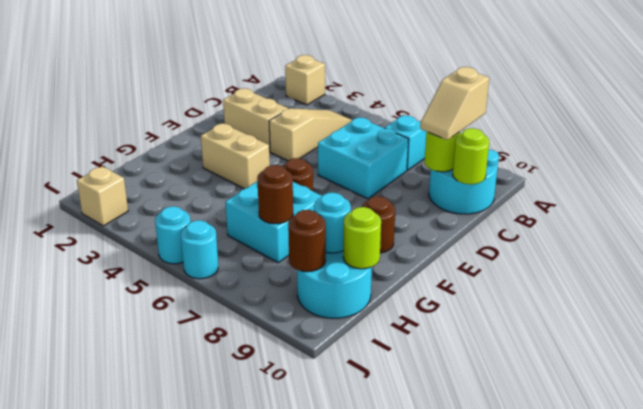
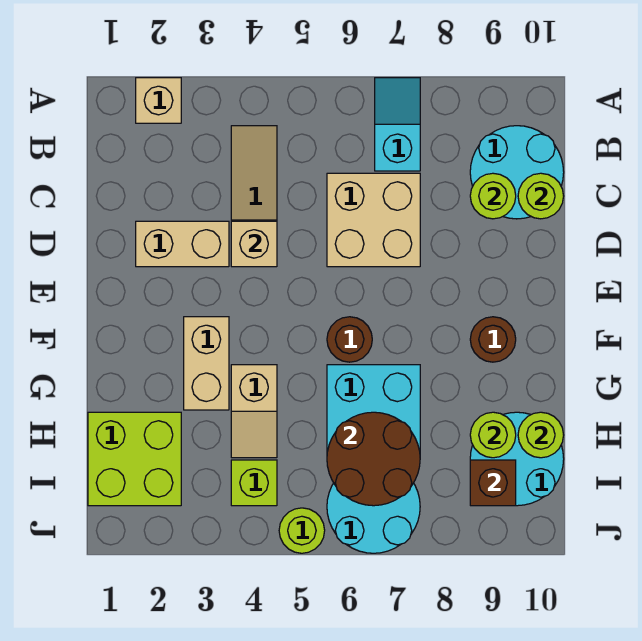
tan slope B9:C9 level 3 top B -> tan slope G4:H4 level 1 top G
cyan brick C6:D7 level 1 -> tan brick C6:D7 level 1
tan brick F3:F4 level 1 -> tan brick F3:G3 level 1
none -> lime brick H1:I2 level 1
brown round brick H7 level 2 -> brown round brick H6:I7 level 2
cyan round brick H9 level 2 -> lime round brick H9 level 2
none -> lime brick I4 level 1
brown round brick I9 level 2 -> brown brick I9 level 2
tan brick J2 level 1 -> tan brick D4 level 2
cyan round brick J5 level 1 -> lime round brick J5 level 1
cyan round brick J6 level 1 -> cyan round brick I6:J7 level 1

